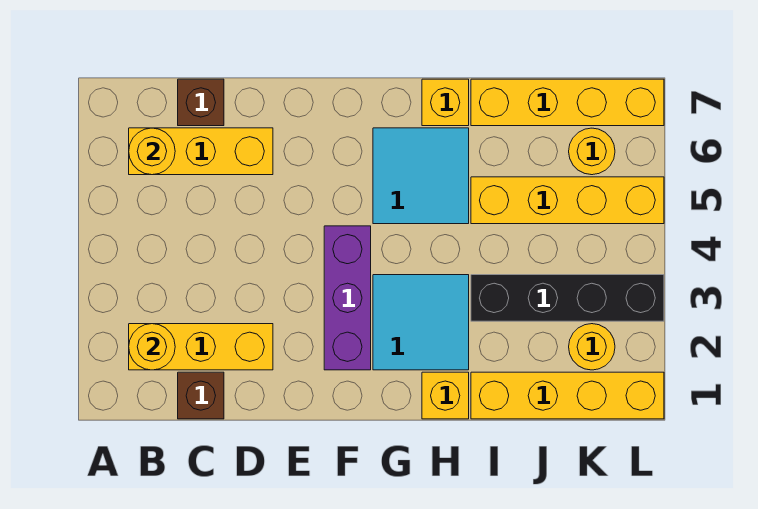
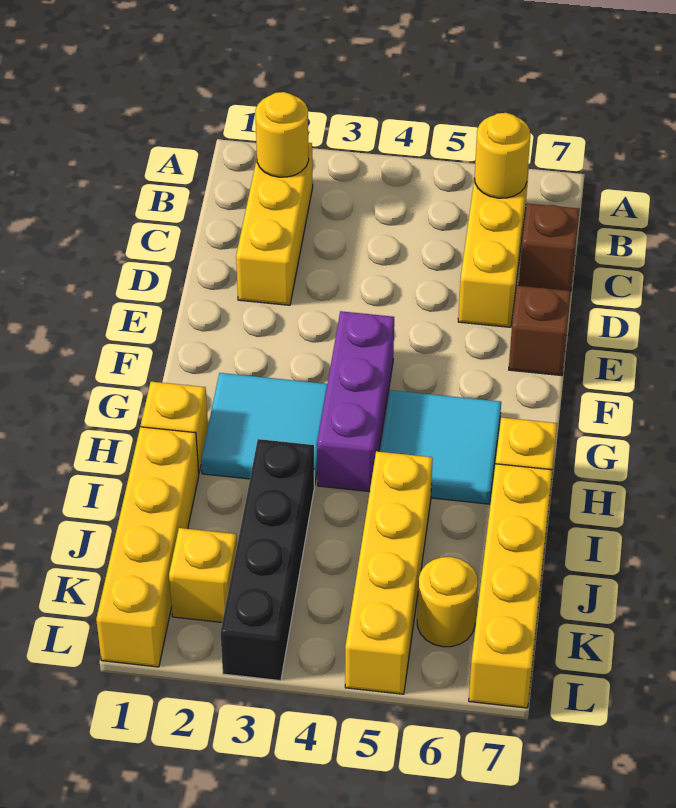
brown brick C1 level 1 -> brown brick E7 level 1
purple brick F2:F4 level 1 -> purple brick F4:H4 level 1
yellow round brick K2 level 1 -> yellow brick K2 level 1

